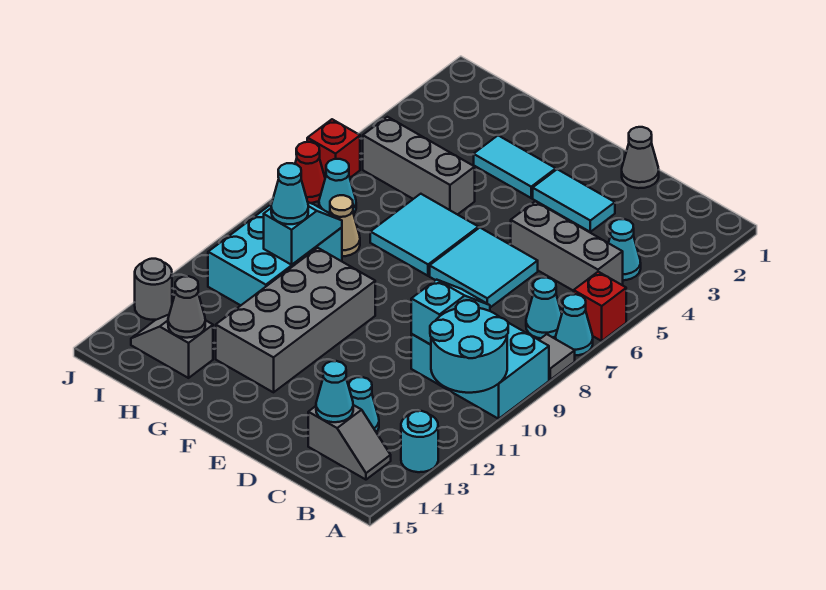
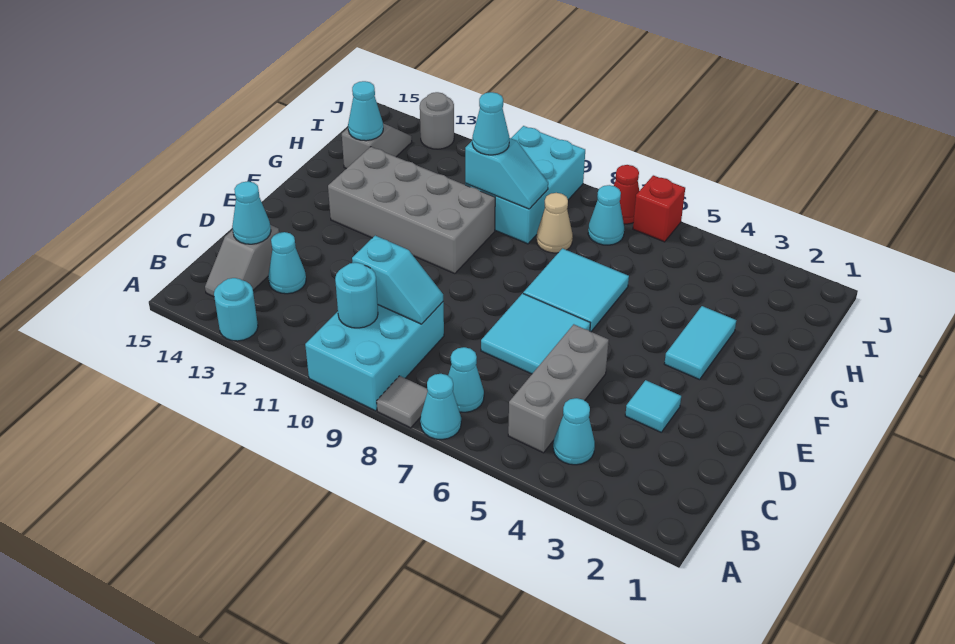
red brick A6 level 1 -> none
cyan round brick A10:B11 level 2 -> cyan round brick B10 level 2
grey cone D1 level 1 -> none
cyan tile D3:E3 level 1 -> cyan tile D3 level 1
grey brick G5:I5 level 1 -> none
cyan brick H9:I11 level 1 -> cyan brick H9:J10 level 1
grey cone H14 level 2 -> cyan cone H14 level 2

